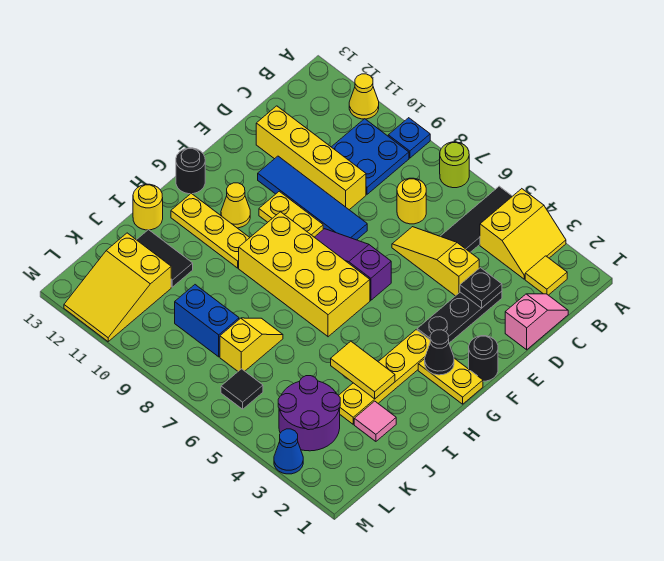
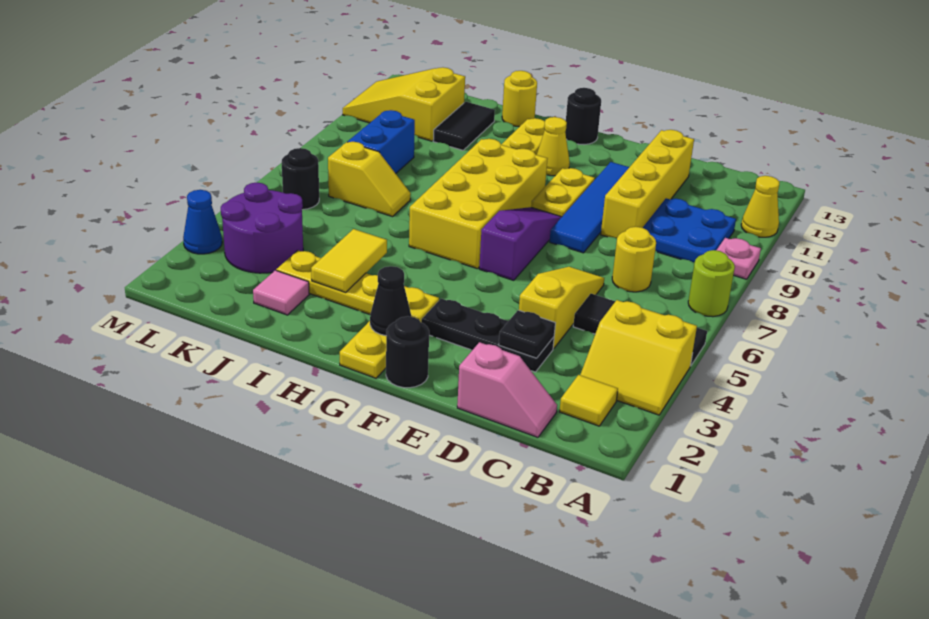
blue plate A9 level 1 -> pink plate A9 level 1
black tile L6 level 1 -> black round brick L6 level 1

